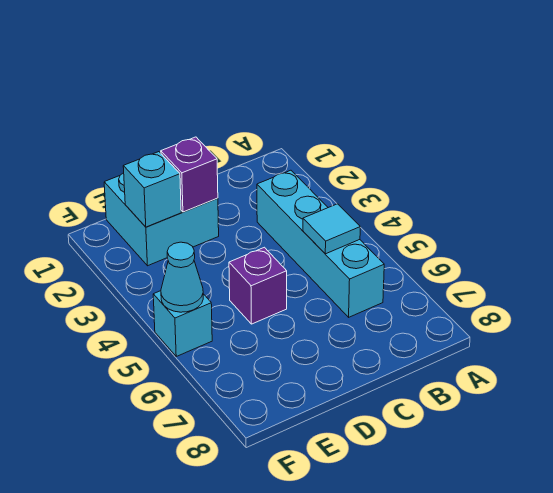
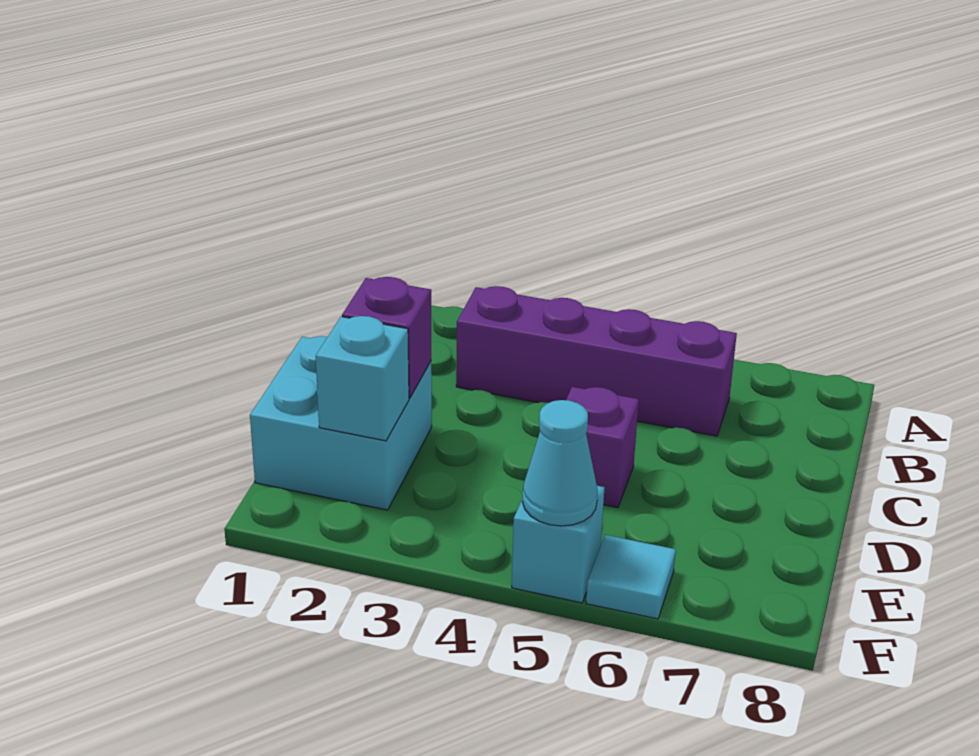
cyan brick B3:B6 level 1 -> purple brick B3:B6 level 1
cyan tile B5 level 2 -> cyan tile F6 level 1

